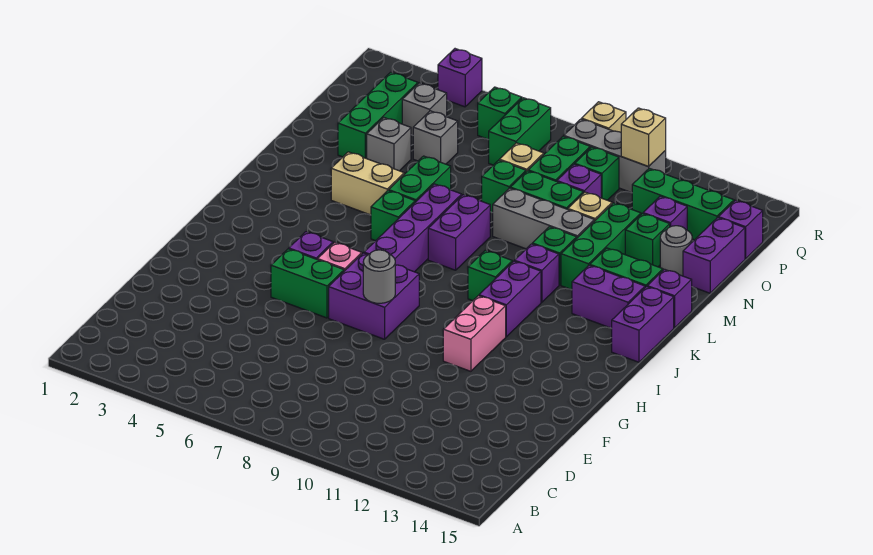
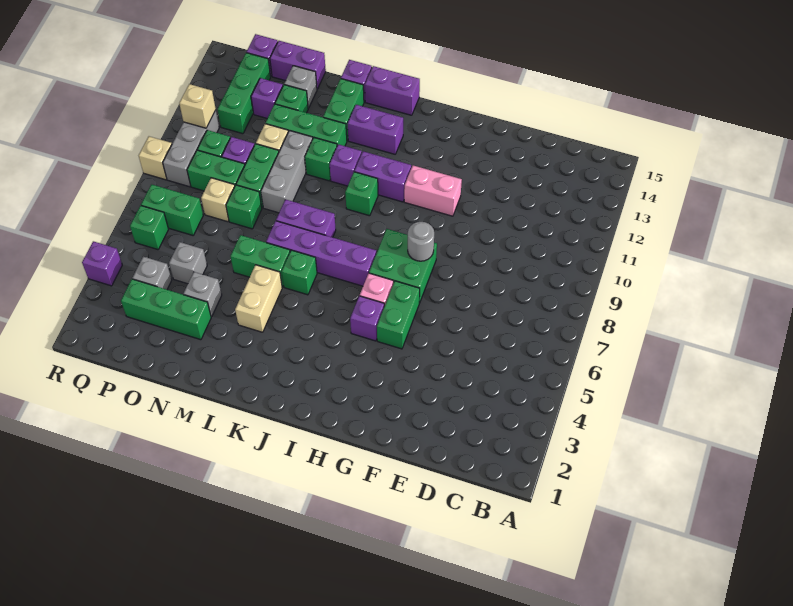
purple brick G7:H8 level 1 -> green brick G7:H8 level 1
purple brick K13:K14 level 1 -> purple brick J13:K13 level 1
grey round brick N14 level 1 -> grey brick N14 level 1

